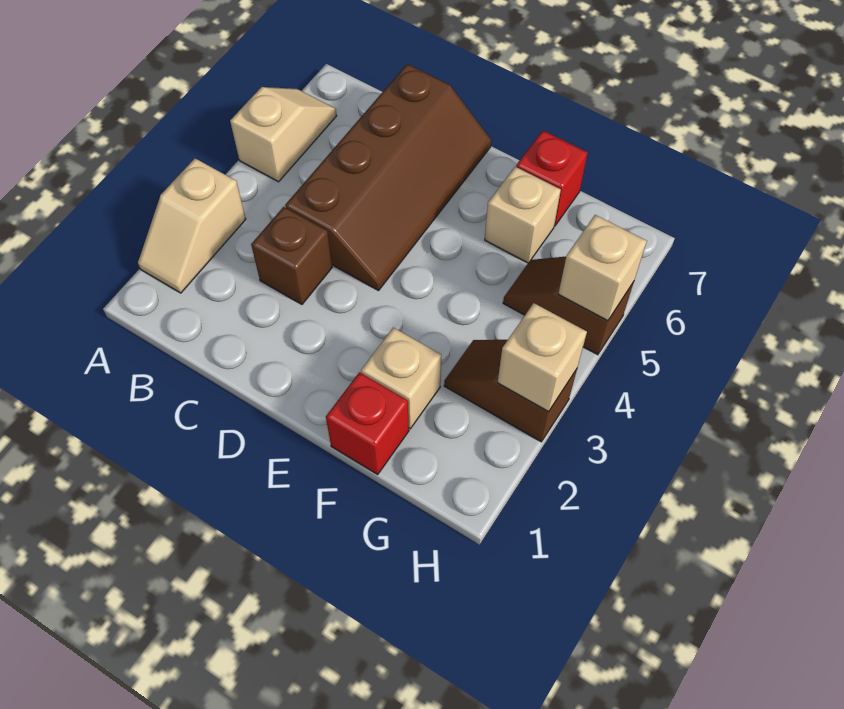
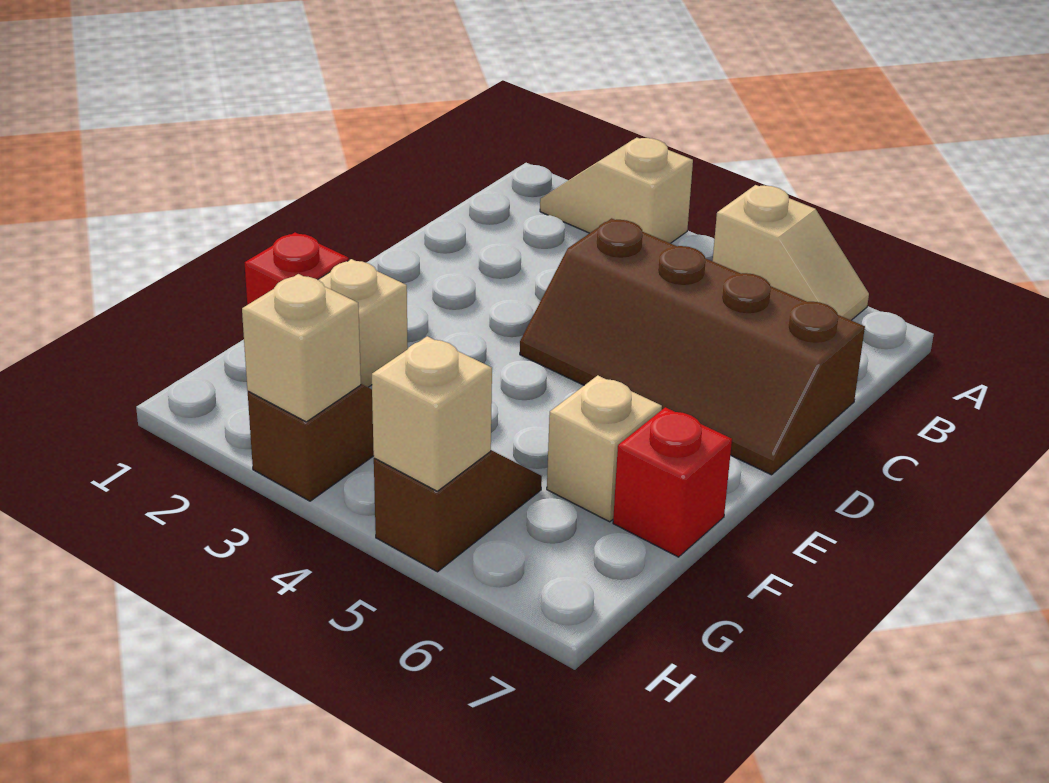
brown brick C3 level 1 -> none

